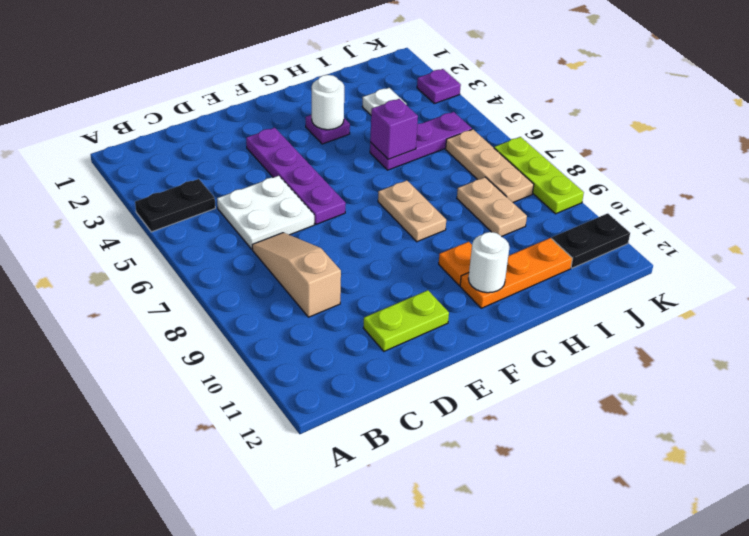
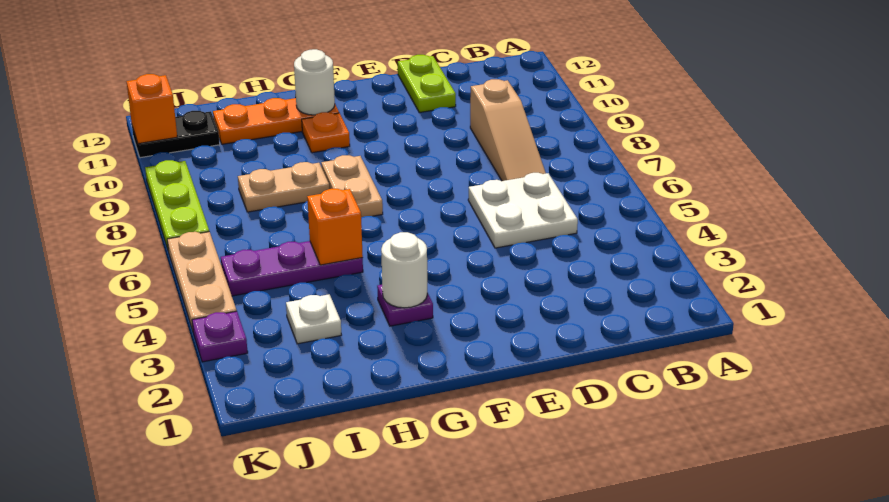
black plate A4:B4 level 1 -> none
lime plate D11:E11 level 1 -> lime plate D11:D12 level 1
purple plate E3:E6 level 1 -> none
purple brick H5 level 2 -> orange brick H5 level 2
tan plate I8:I9 level 1 -> tan plate H8:I8 level 1
tan plate J6:J8 level 1 -> tan plate K4:K6 level 1
none -> orange brick K11 level 2

